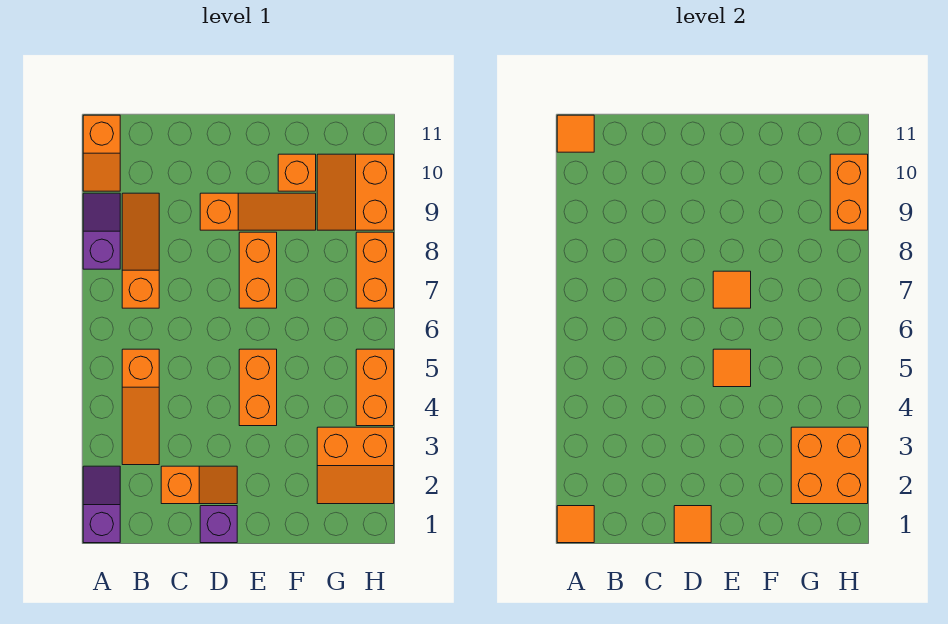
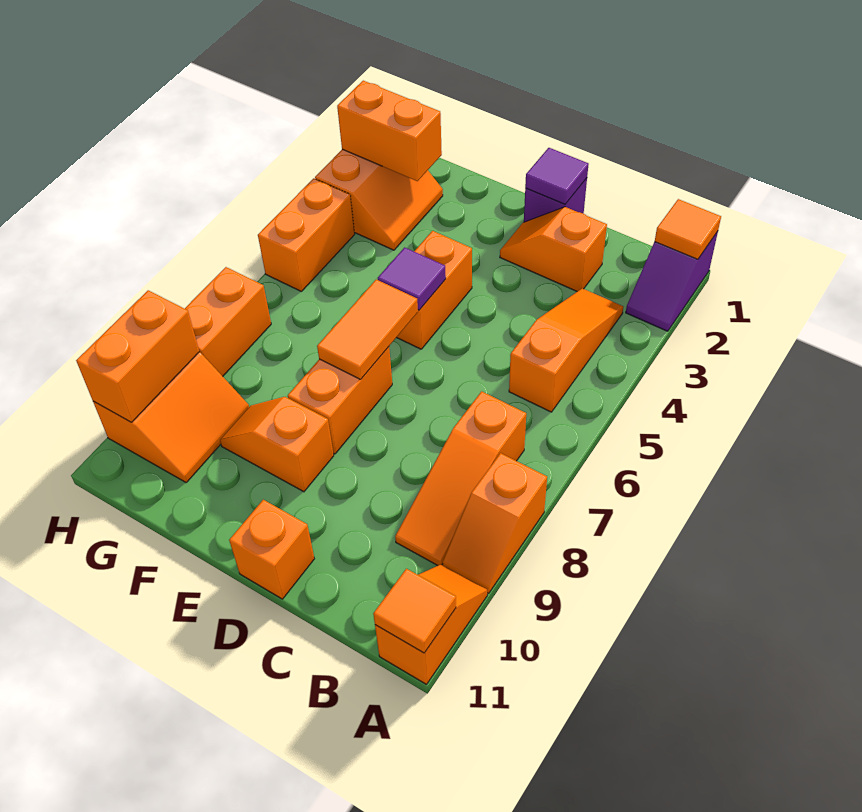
purple slope A8:A9 level 1 top 8 -> orange slope A8:A9 level 1 top 8
orange tile D1 level 2 -> purple tile D1 level 2
orange slope D9:F9 level 1 top D -> orange slope E9:F9 level 1 top E
orange tile E5 level 2 -> purple tile E5 level 2
orange tile E7 level 2 -> orange tile E6:E7 level 2
orange brick F10 level 1 -> orange brick D11 level 1
orange slope G2:H3 level 1 top 3 -> orange slope G2:H3 level 1 top H
orange brick G2:H3 level 2 -> orange brick G2:H2 level 2

